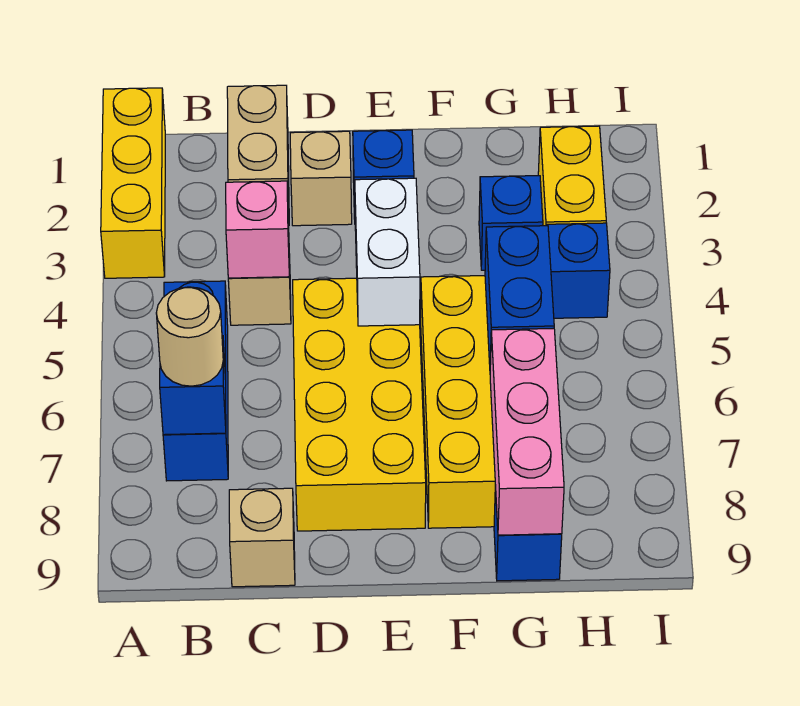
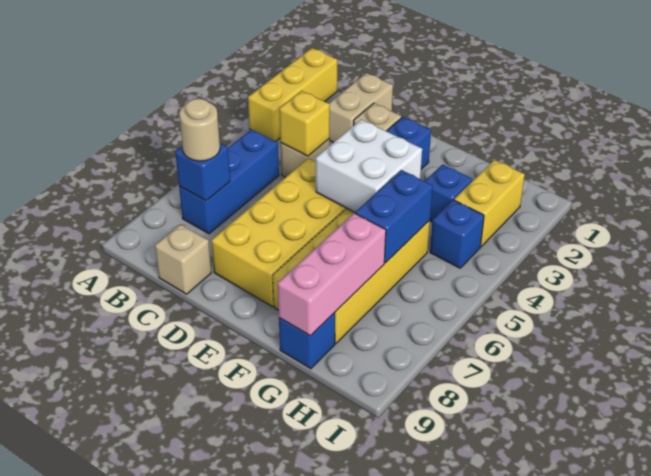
pink brick C4 level 2 -> yellow brick C4 level 2
white brick E4:E5 level 2 -> white brick E4:F5 level 2

